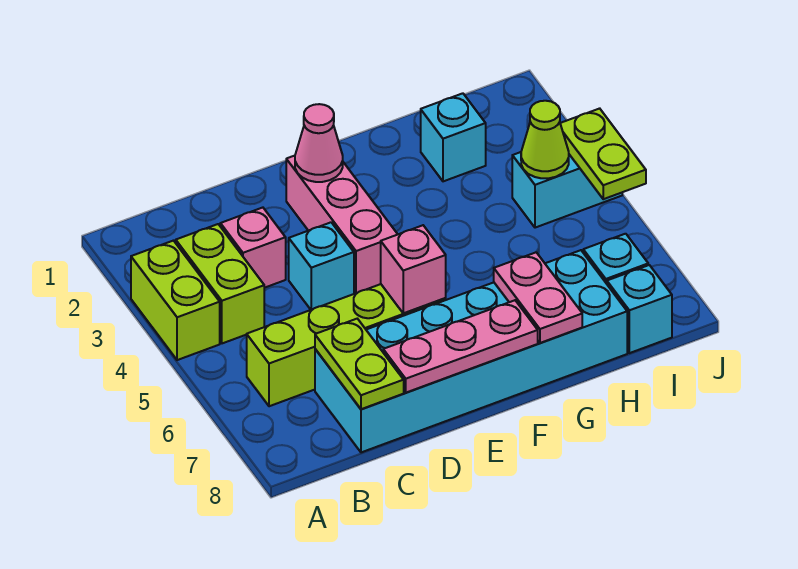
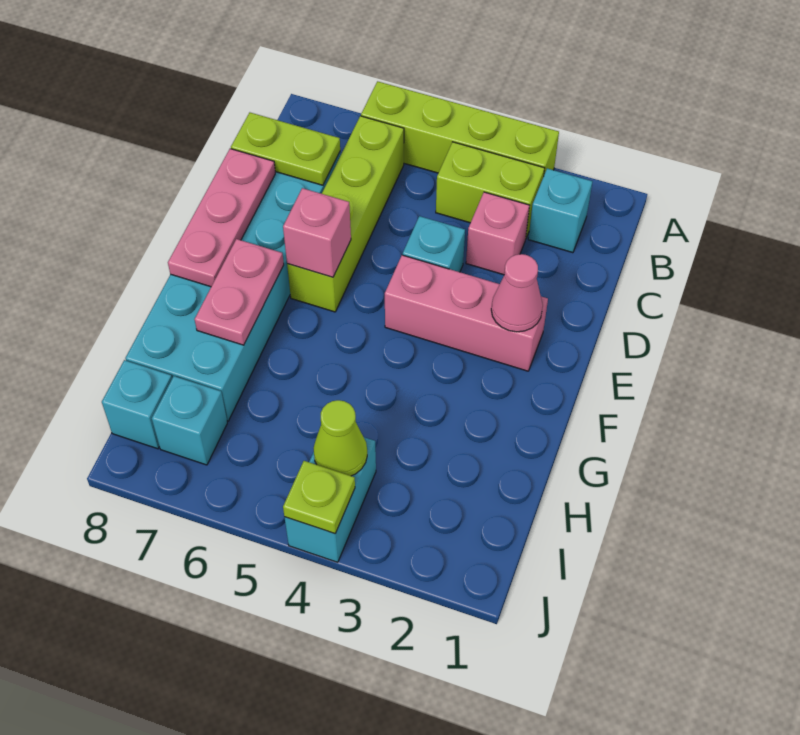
lime brick A3:A4 level 1 -> lime brick A3:A6 level 1
pink plate G7:G8 level 2 -> pink plate F7:G7 level 2
cyan brick H2 level 1 -> cyan brick B2 level 1
lime plate J4:J5 level 2 -> lime plate J4 level 2

